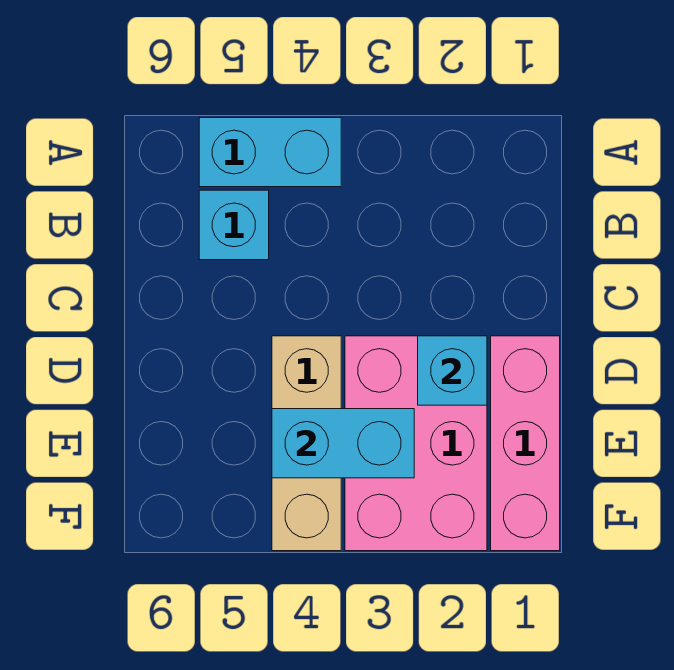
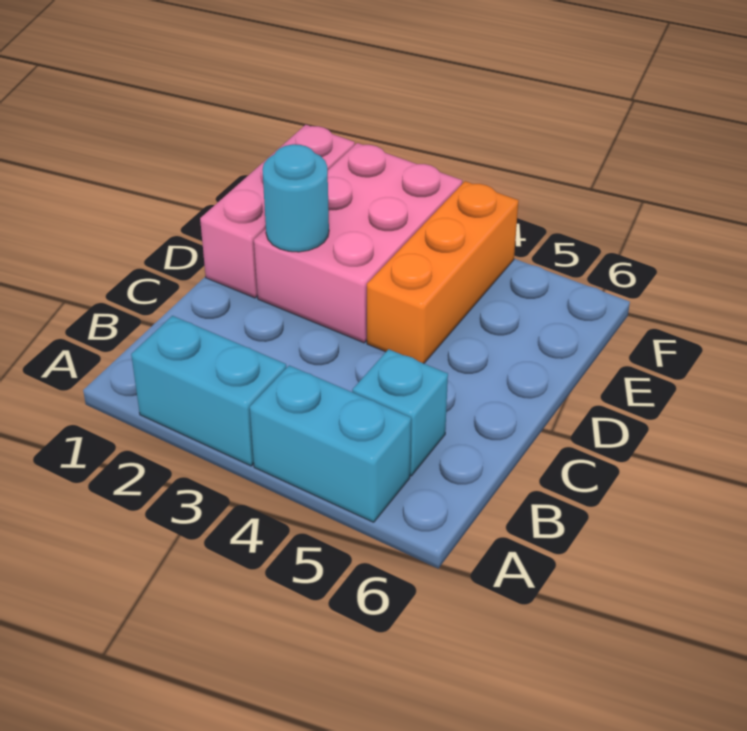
cyan brick D2 level 2 -> cyan round brick D2 level 2
tan brick D4:F4 level 1 -> orange brick D4:F4 level 1
cyan brick E3:E4 level 2 -> cyan brick A2:A3 level 1

